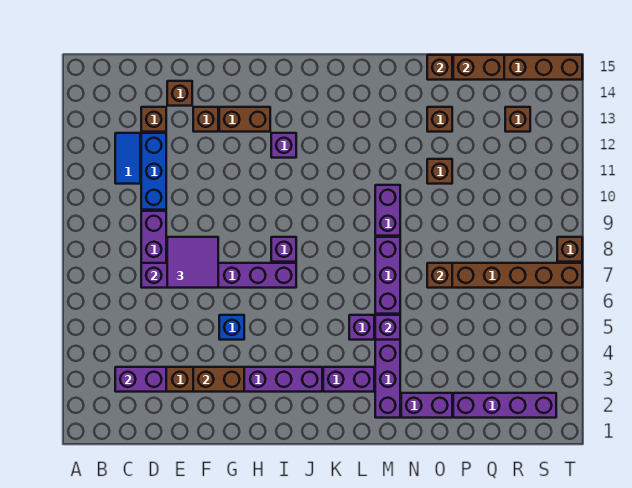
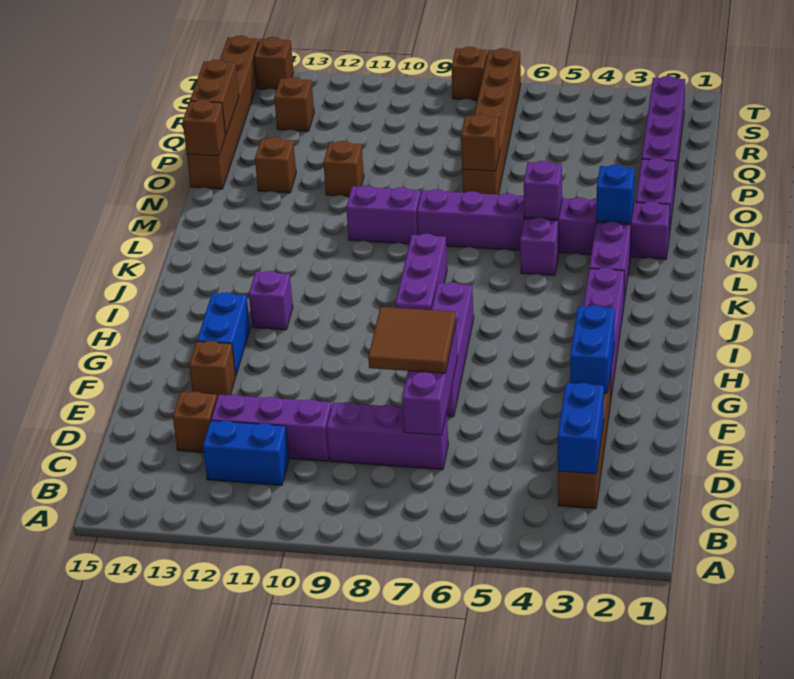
purple brick C3:D3 level 2 -> blue brick C3:D3 level 2
blue tile C11:C12 level 1 -> blue brick C11:C12 level 1
blue brick D10:D12 level 1 -> purple brick D10:D12 level 1
purple tile E7:F8 level 3 -> brown tile E7:F8 level 3
brown brick E14 level 1 -> brown brick T14 level 1
brown brick F3:G3 level 2 -> blue brick F3:G3 level 2
blue brick G5 level 1 -> blue brick M3 level 2
brown brick G13:H13 level 1 -> blue brick G13:H13 level 1
purple brick I8 level 1 -> purple brick I8:K8 level 1

